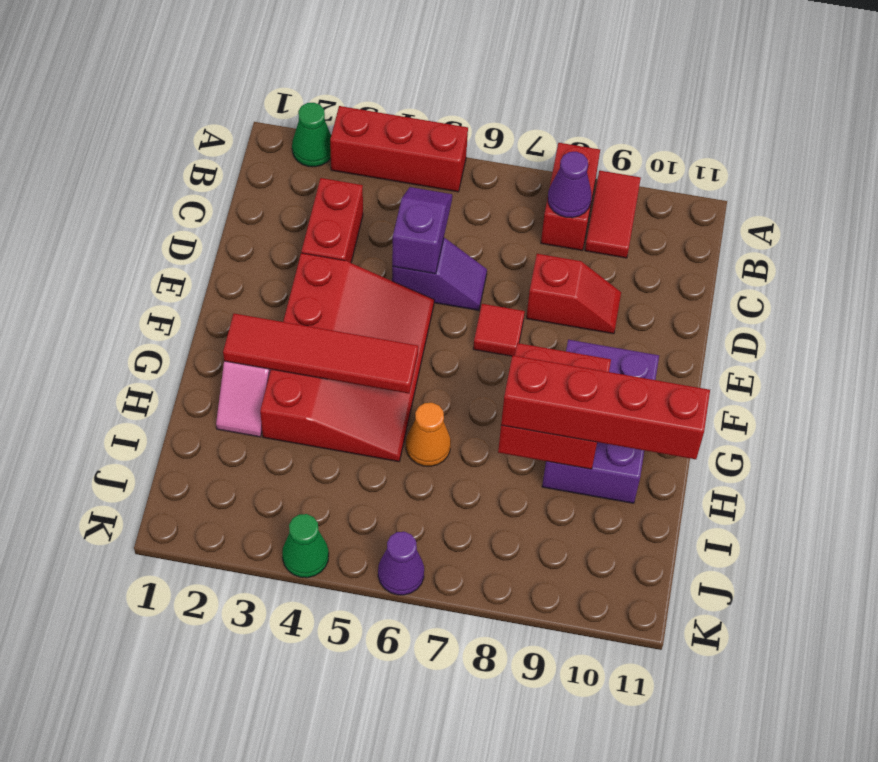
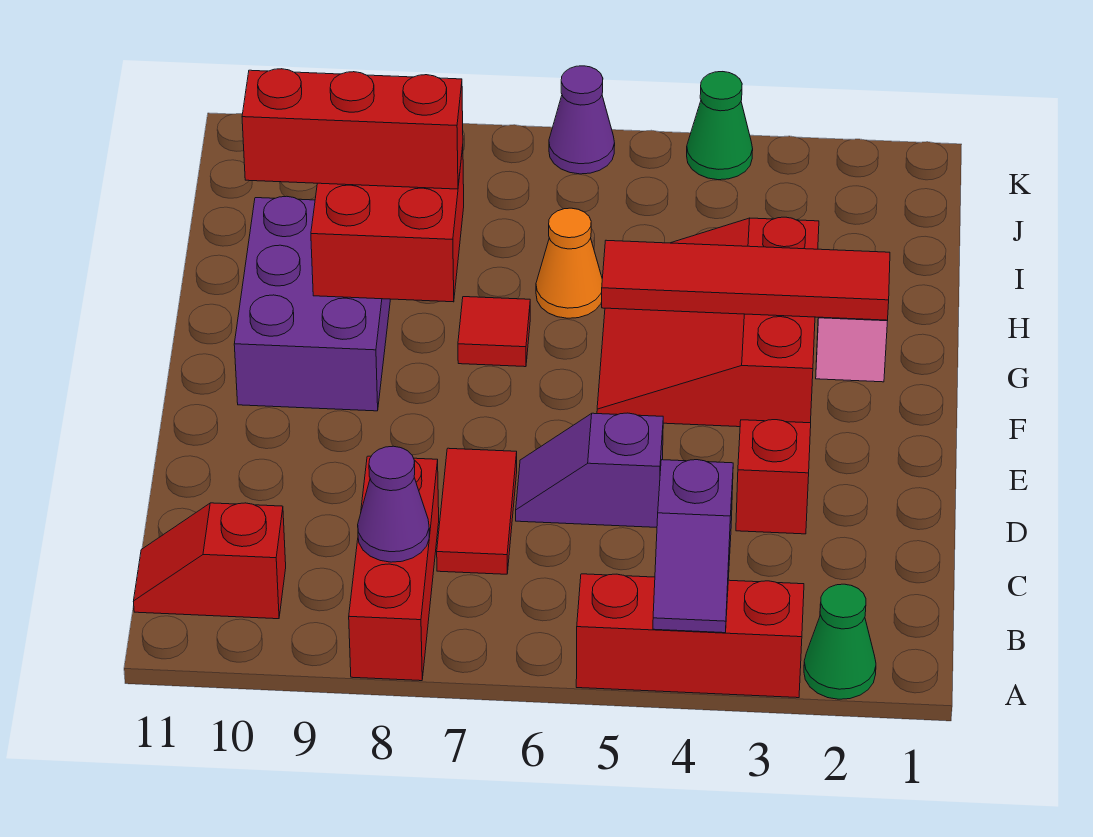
red brick A8:B8 level 1 -> red brick A8:C8 level 1
red tile A9:B9 level 1 -> red tile C7:D7 level 1
red brick C3:D3 level 1 -> red brick D3 level 1
purple slope C5:D5 level 2 top D -> purple slope A4:B4 level 2 top B
red slope D8:D9 level 1 top 8 -> red slope B10:B11 level 1 top 10
red slope E3:H5 level 1 top 3 -> red slope F3:H5 level 1 top 3
red tile E7 level 1 -> red tile G7 level 1
red brick H8:H11 level 3 -> red brick H8:H10 level 3

